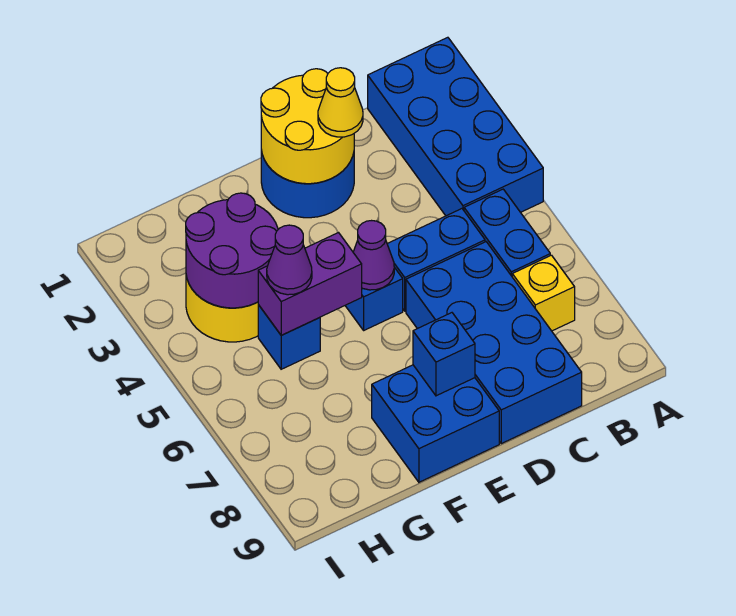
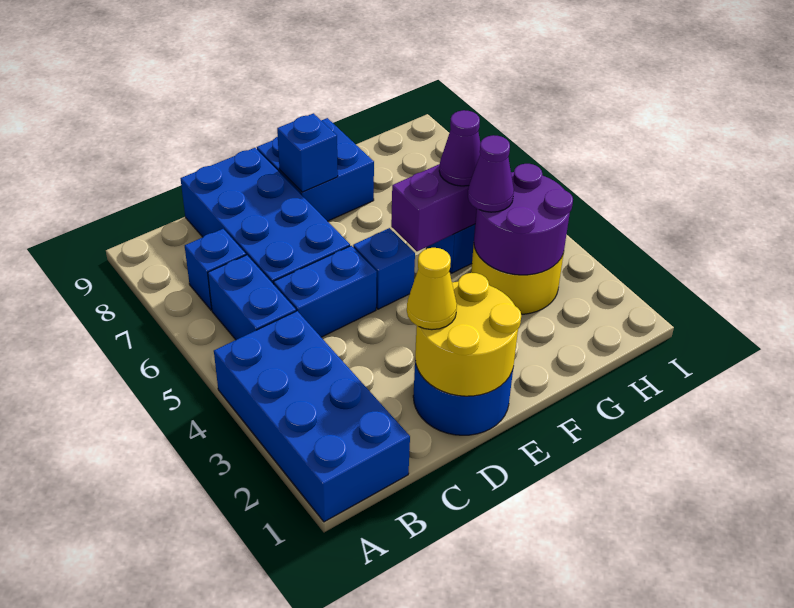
yellow brick B7 level 1 -> blue brick B7 level 1
purple cone E5 level 2 -> purple cone G4 level 3

